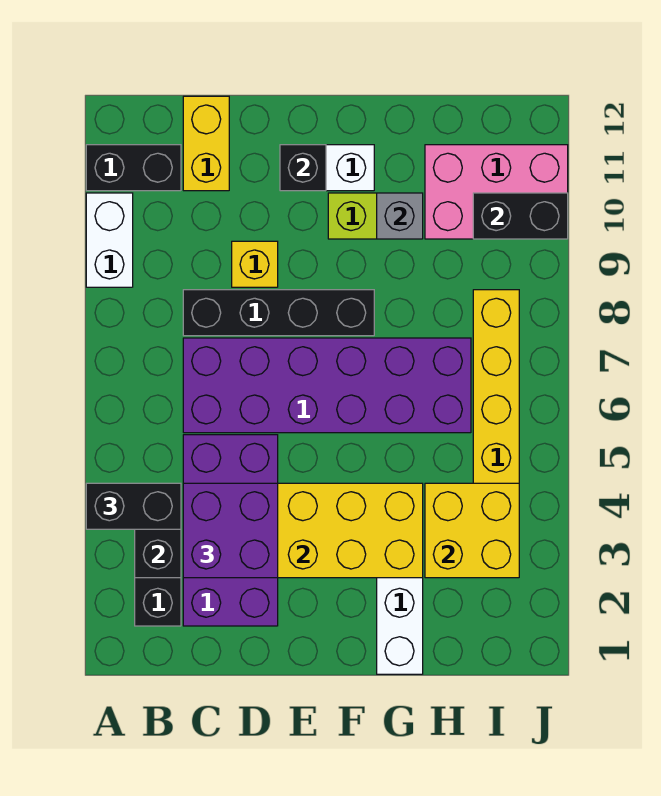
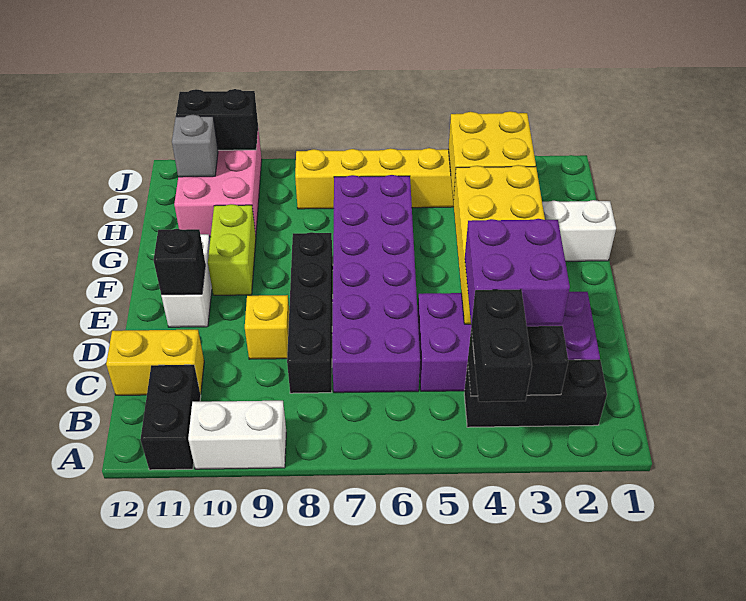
grey brick G10 level 2 -> grey brick I11 level 2
black brick I10:J10 level 2 -> black brick J10:J11 level 2

